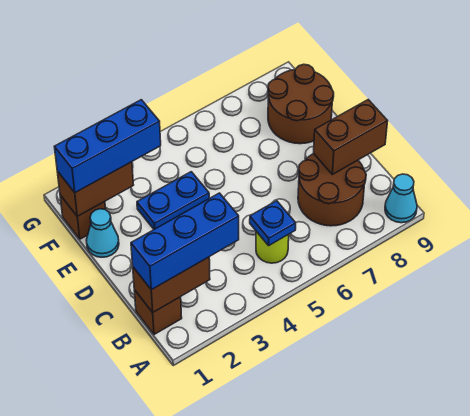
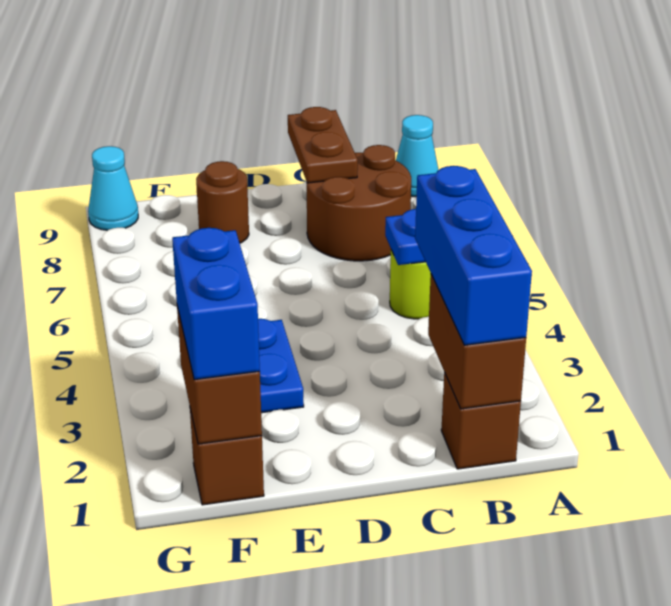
brown brick C8:C9 level 2 -> brown plate C8:C9 level 2
cyan cone E1 level 1 -> cyan cone G9 level 1
brown round brick E8:F9 level 1 -> brown round brick E8 level 1
blue brick F1:F3 level 3 -> blue brick F1:F2 level 3

